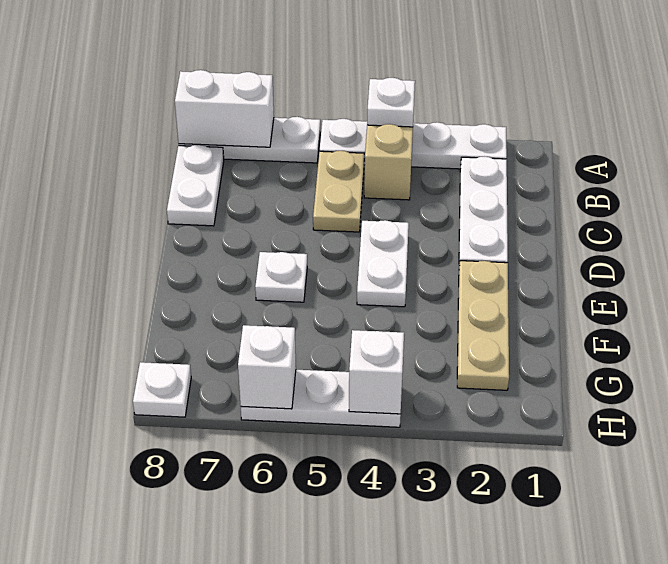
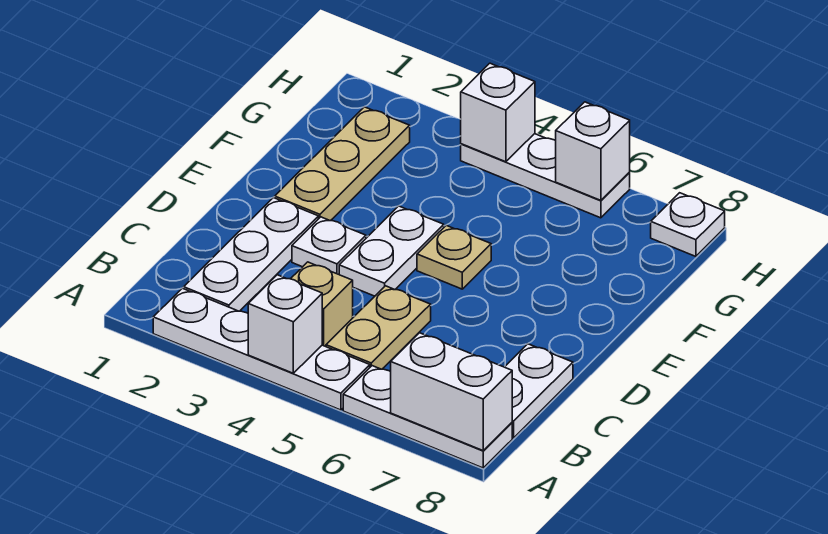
none -> tan plate E5 level 1
white plate E6 level 1 -> white plate D3 level 1

